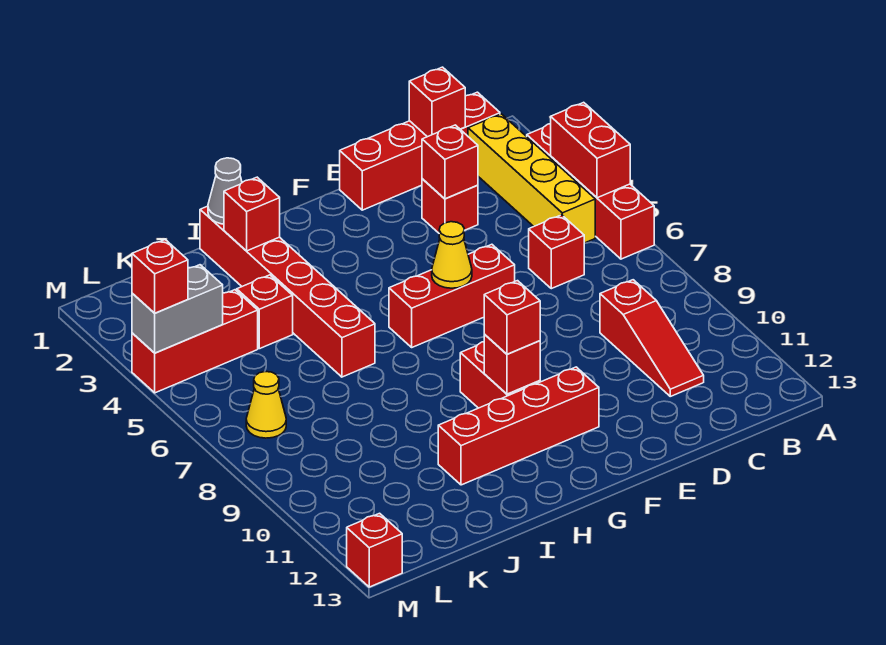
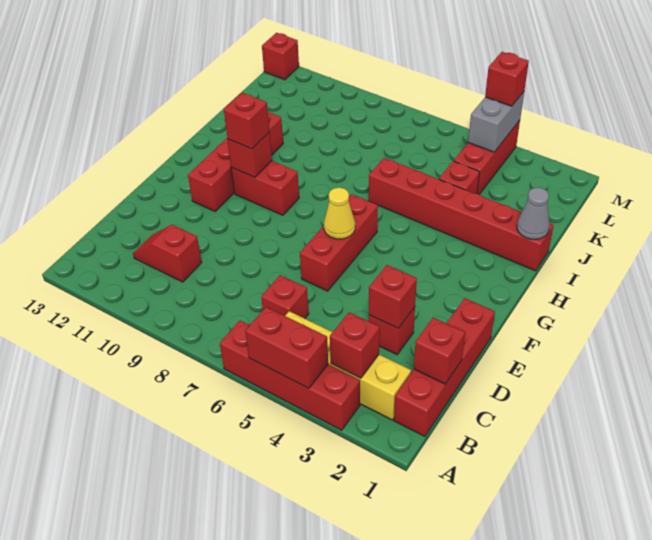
red slope C9:C11 level 1 top 9 -> red slope C10:C11 level 1 top 10
red brick I2 level 2 -> red brick B3 level 2
yellow cone L7 level 1 -> none

